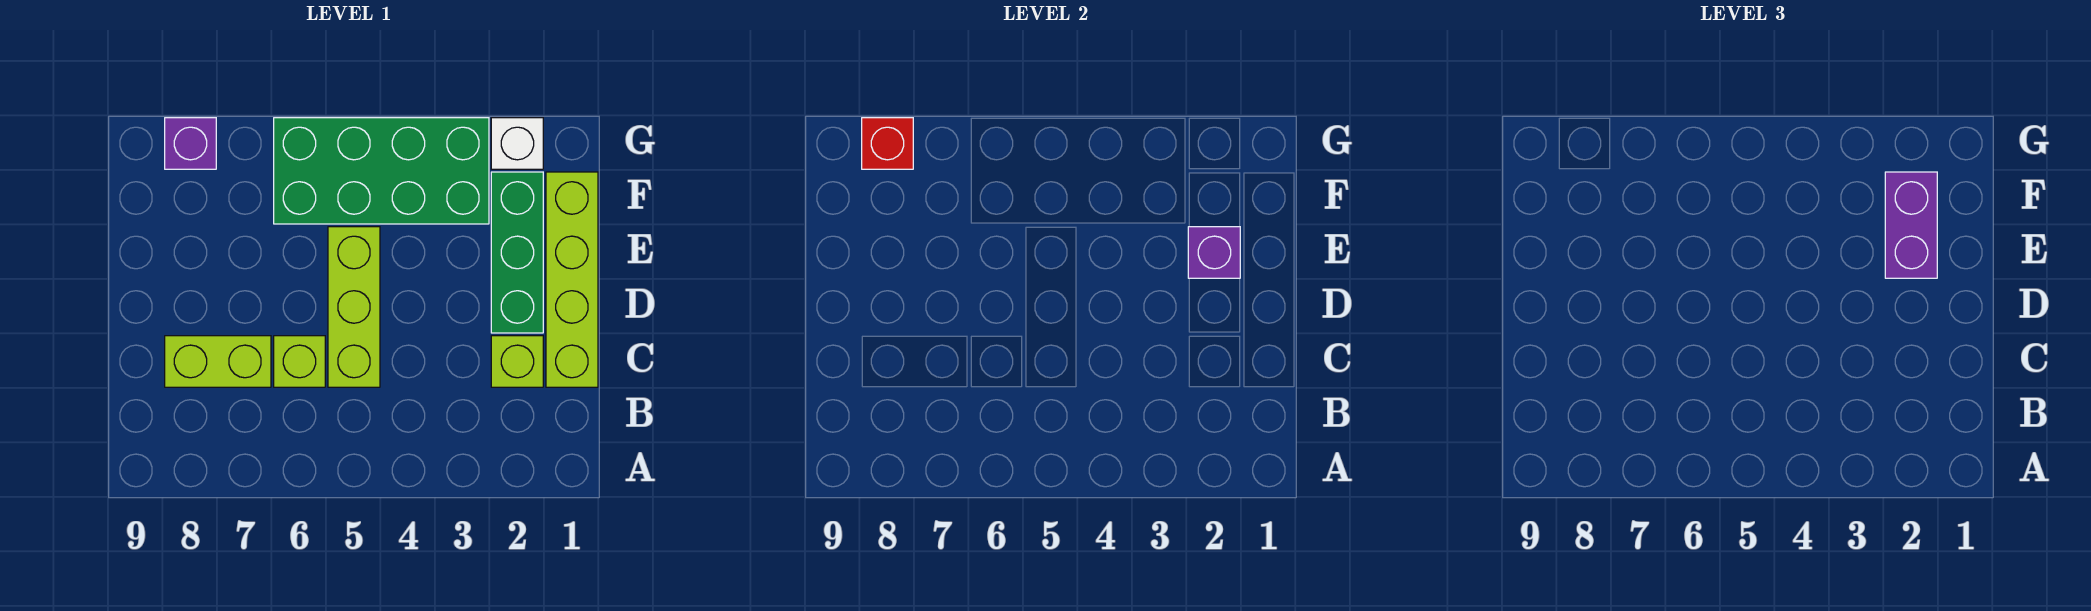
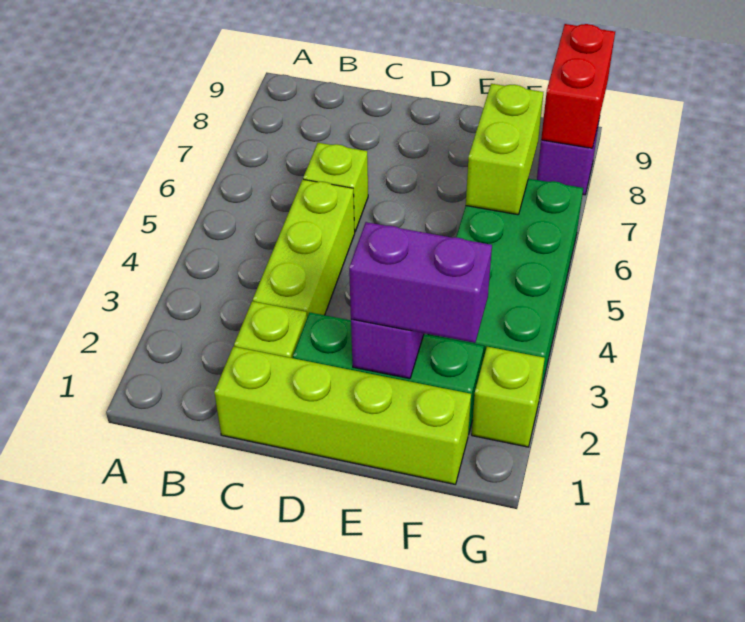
lime brick C5:E5 level 1 -> lime brick C3:C5 level 1
lime brick C7:C8 level 1 -> lime brick F6:F7 level 2
white brick G2 level 1 -> lime brick G2 level 1
red brick G8 level 2 -> red brick G8:G9 level 2

